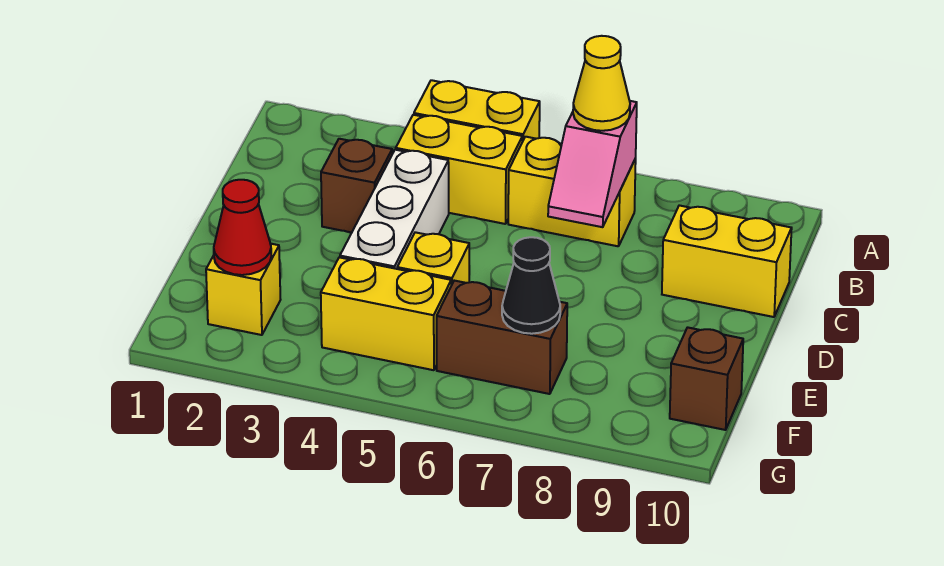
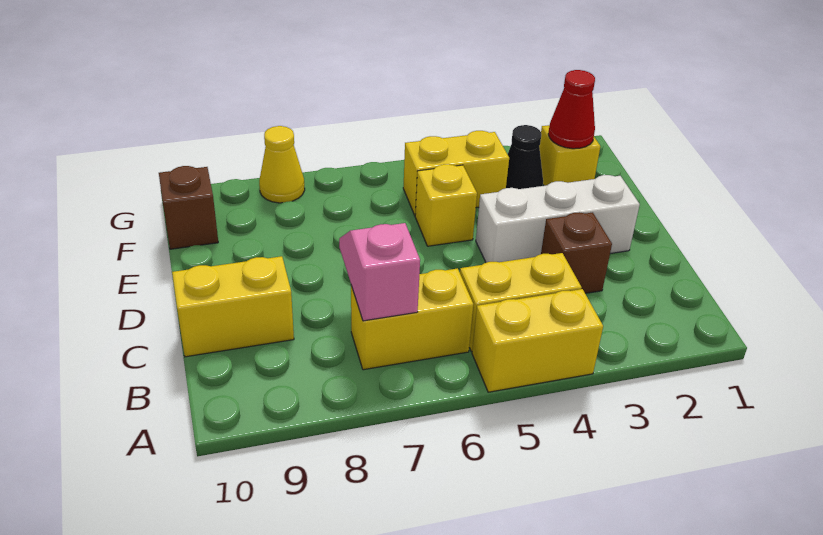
yellow cone B7 level 3 -> yellow cone G8 level 1
white brick C4:E4 level 1 -> white brick D2:D4 level 1
brown brick F6:F7 level 1 -> none
black cone F7 level 2 -> black cone F3 level 1

